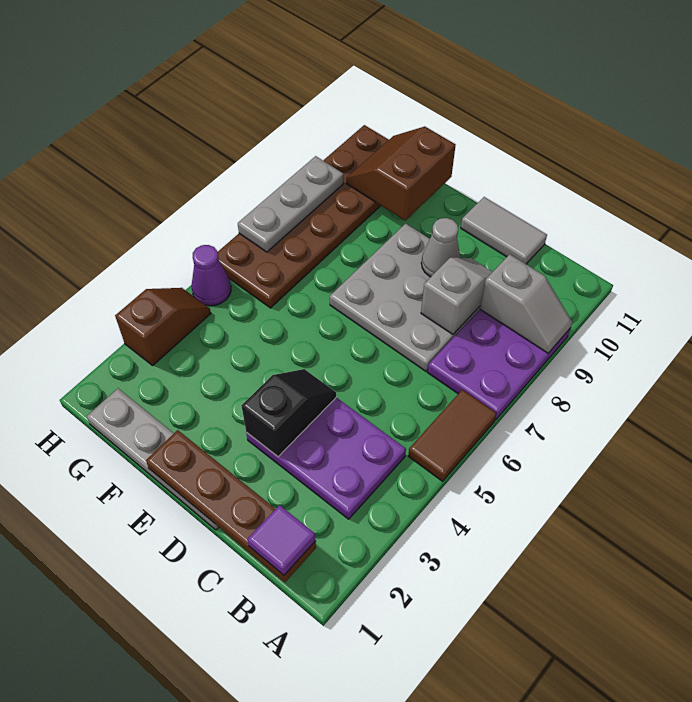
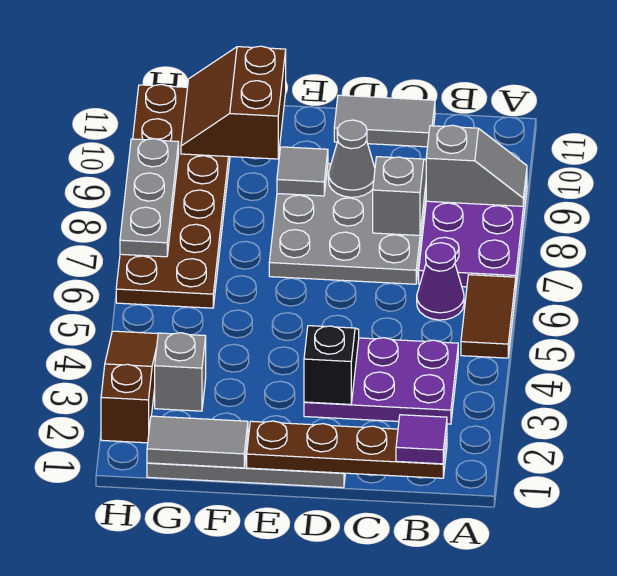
none -> grey tile E9 level 2
none -> grey tile F1:G1 level 2
none -> grey brick G3 level 1
brown slope H3:H4 level 1 top 3 -> brown slope H2:H4 level 1 top 2
purple cone H5 level 1 -> purple cone B6 level 1

